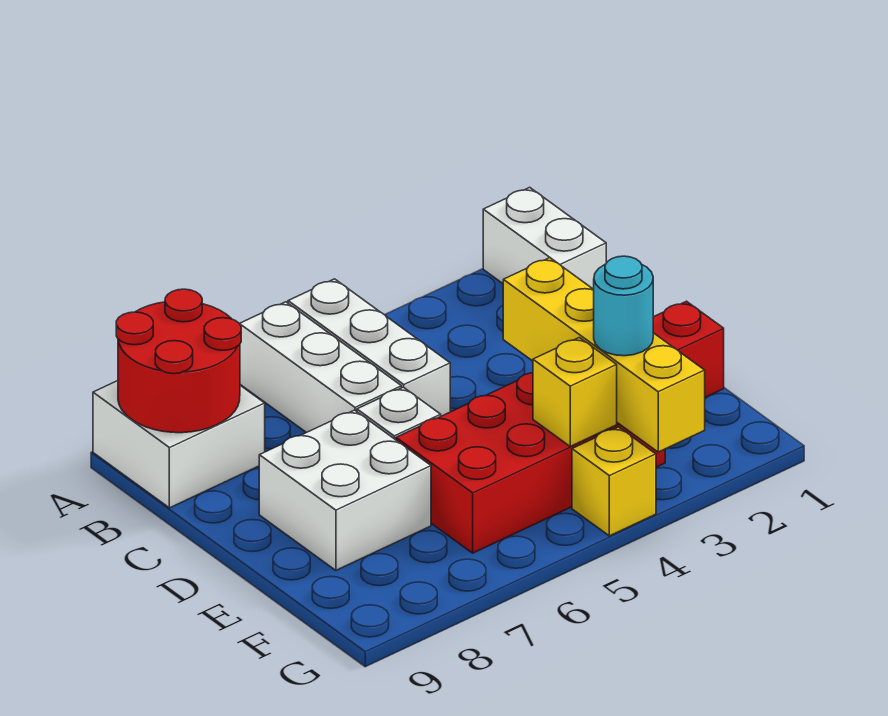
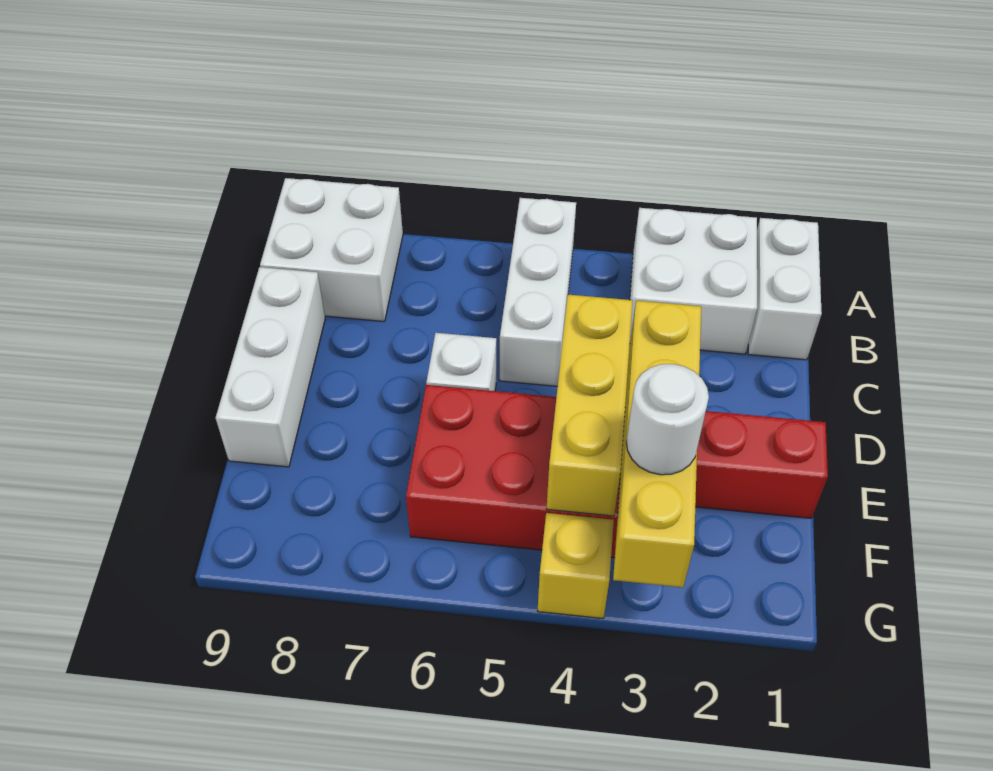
white brick A6:C6 level 1 -> white brick C9:E9 level 1
red round brick A8:B9 level 2 -> none
white brick D7:E8 level 1 -> white brick A2:B3 level 1
cyan round brick F3 level 3 -> white round brick F3 level 3
yellow brick F4 level 2 -> yellow brick D4:F4 level 2

